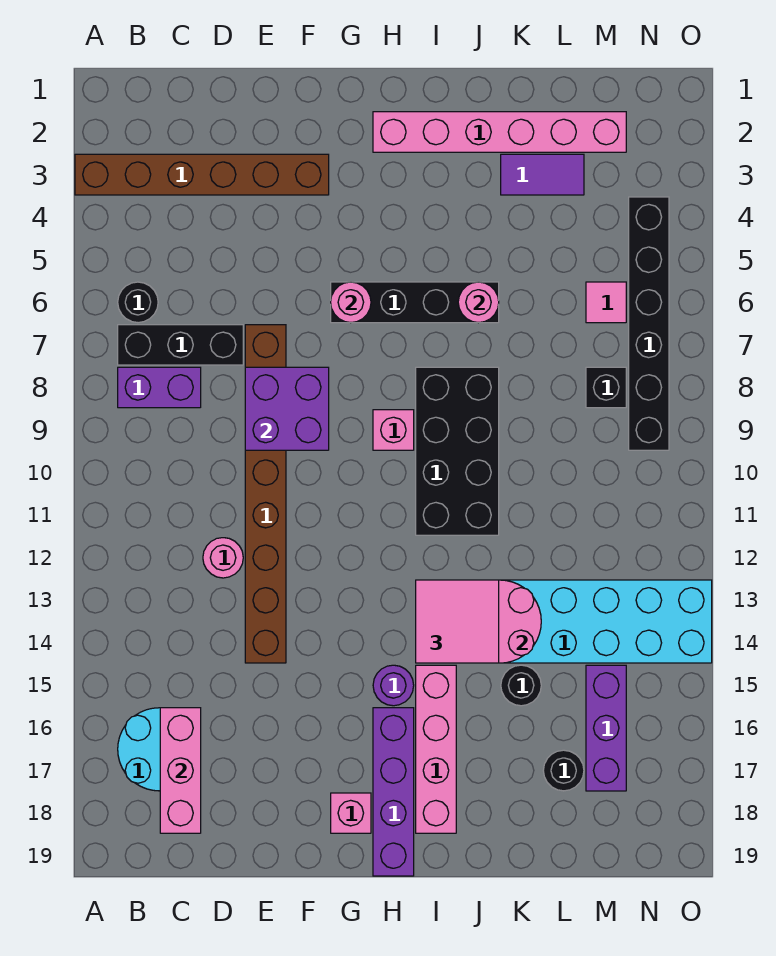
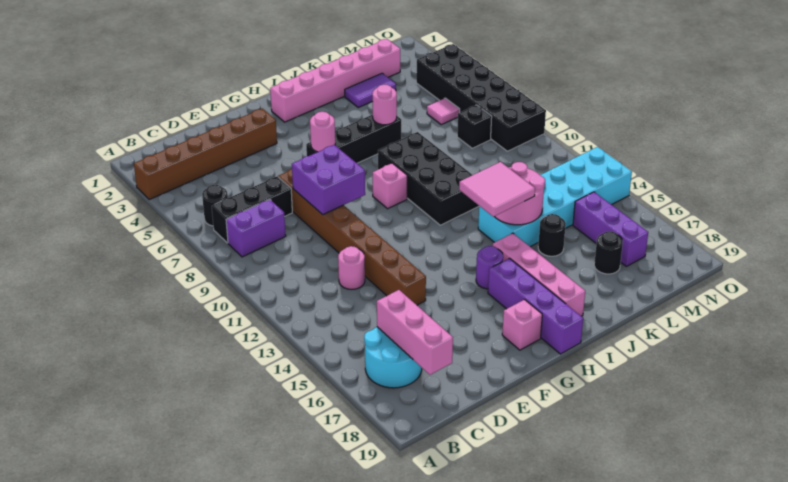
black brick N4:N9 level 1 -> black brick N4:O9 level 1

